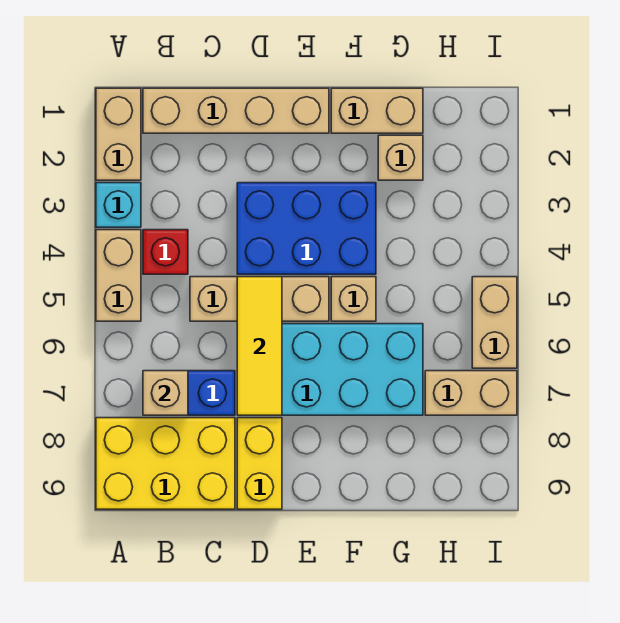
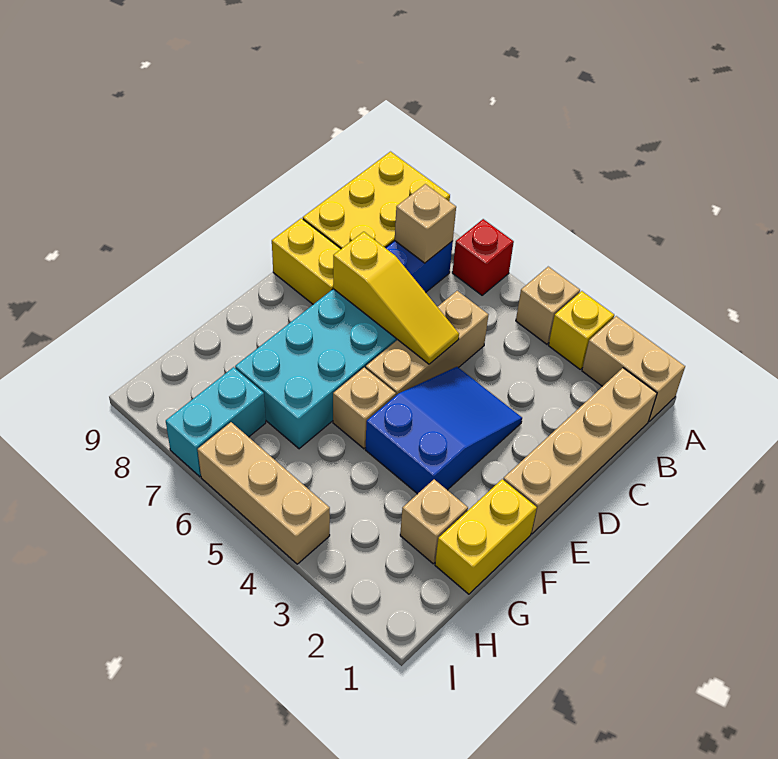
cyan brick A3 level 1 -> yellow brick A3 level 1
tan brick A4:A5 level 1 -> tan brick A4 level 1
red brick B4 level 1 -> red brick A6 level 1
blue brick D3:F4 level 1 -> blue slope D3:F4 level 1 top F
yellow tile D5:D7 level 2 -> yellow slope D5:D7 level 2 top 7
tan brick F1:G1 level 1 -> yellow brick F1:G1 level 1
tan brick H7:I7 level 1 -> cyan brick H7:I7 level 1
tan brick I5:I6 level 1 -> tan brick I4:I6 level 1

